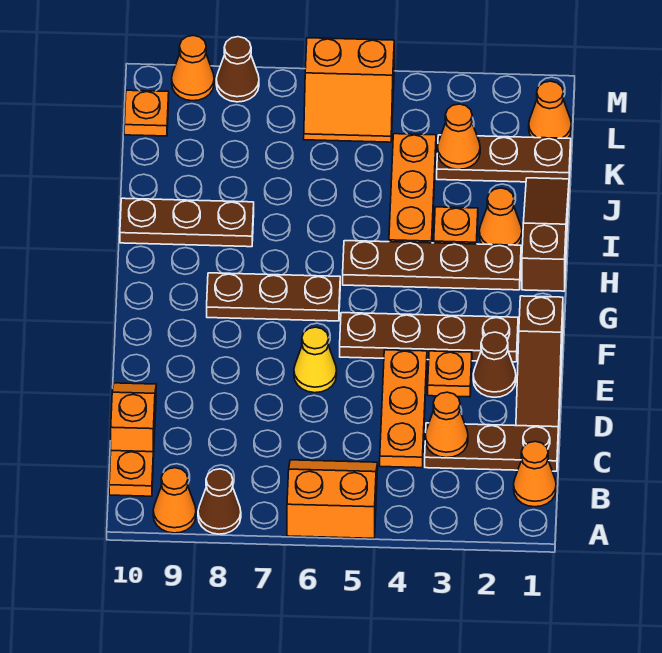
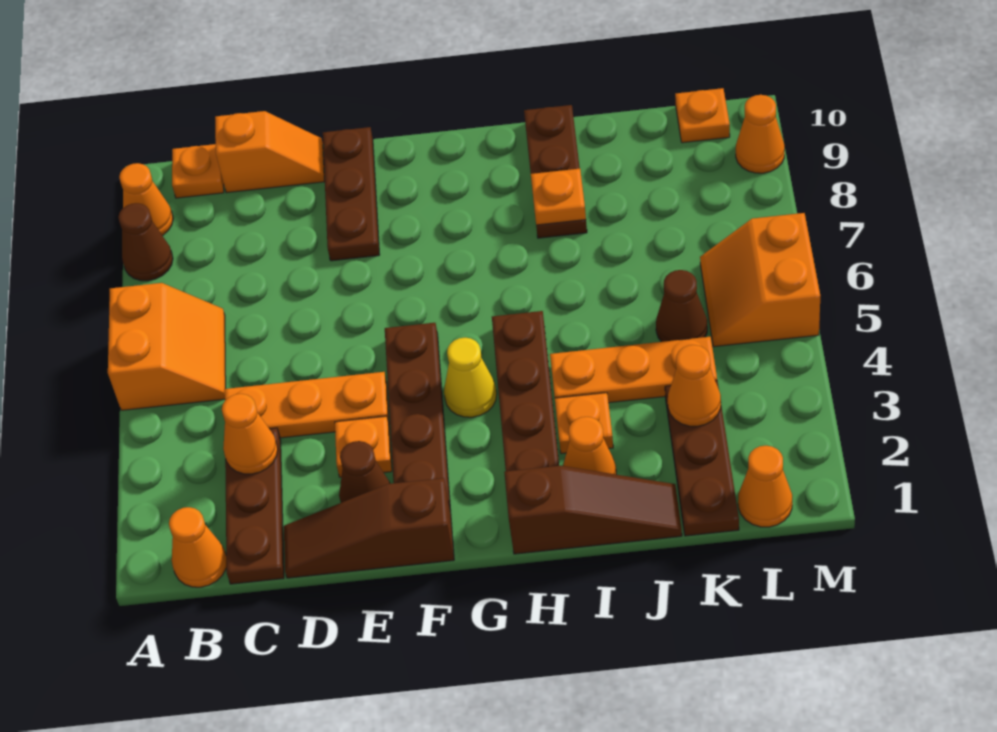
yellow cone E6 level 1 -> yellow cone G4 level 1
brown plate G6:G8 level 1 -> brown plate E8:E10 level 1
none -> orange plate I8 level 2
brown cone M8 level 1 -> brown cone K5 level 1

